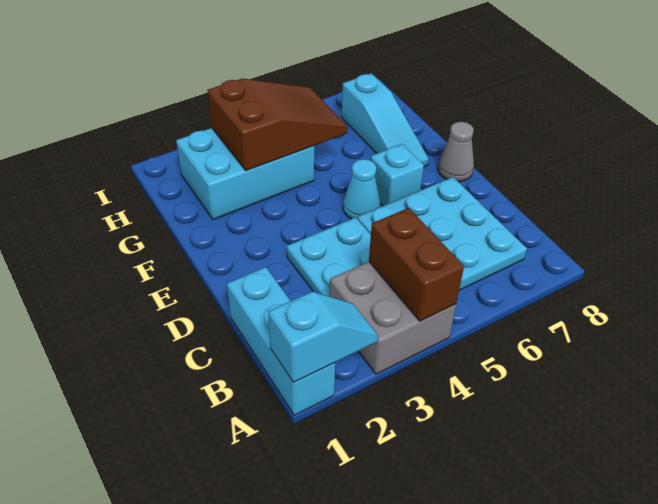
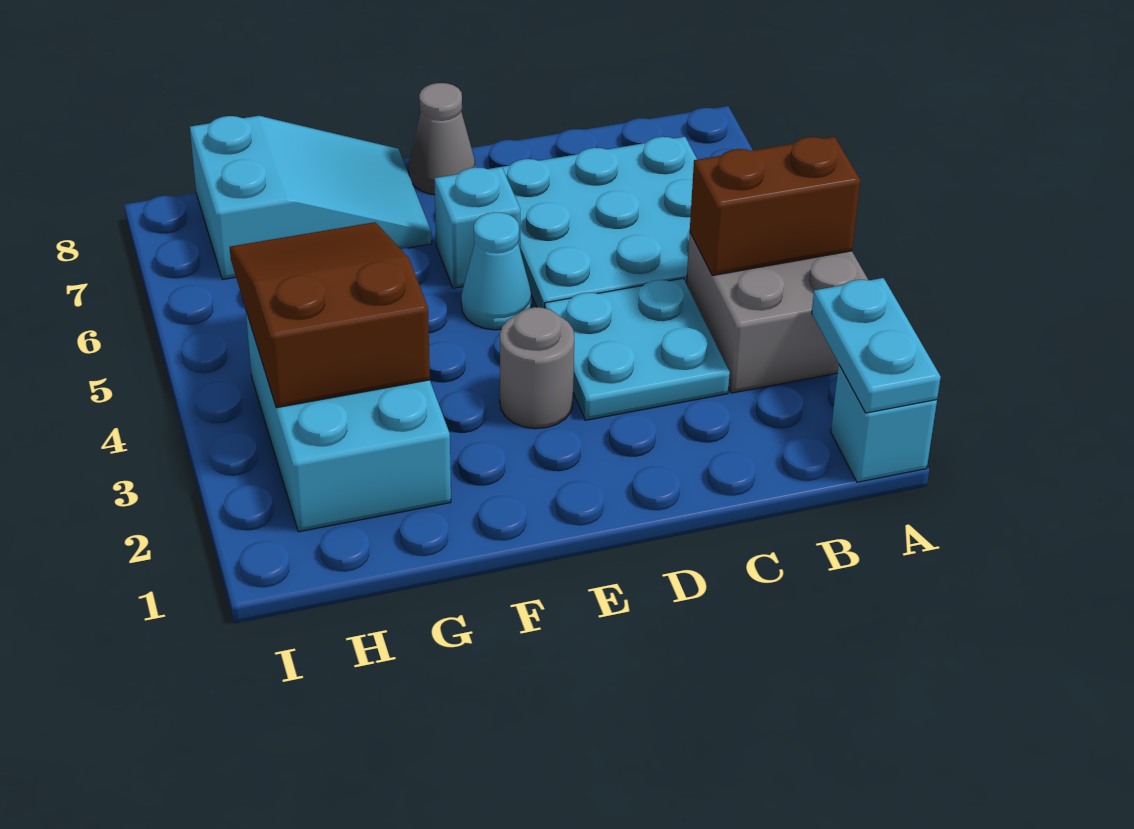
cyan brick A1:C1 level 1 -> cyan brick A1 level 1
cyan slope A1:A2 level 2 top 1 -> cyan plate A1:A2 level 2
none -> grey round brick E3 level 1
cyan slope F7:H7 level 1 top H -> cyan slope F7:H8 level 1 top H

